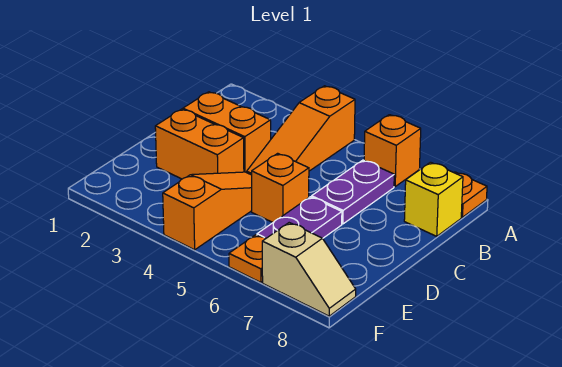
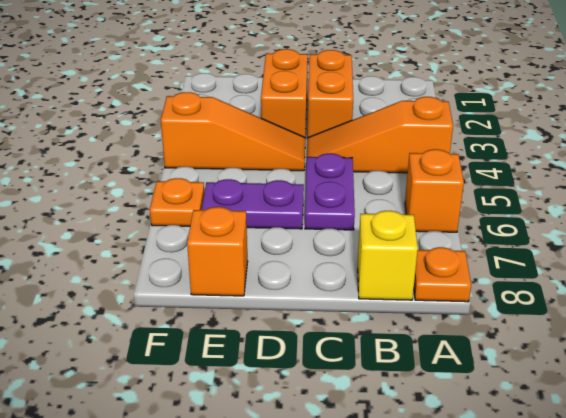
purple plate B6:C6 level 1 -> purple plate C5:C6 level 1
orange brick D5 level 1 -> orange brick E8 level 1
tan slope F7:F8 level 1 top 7 -> none

